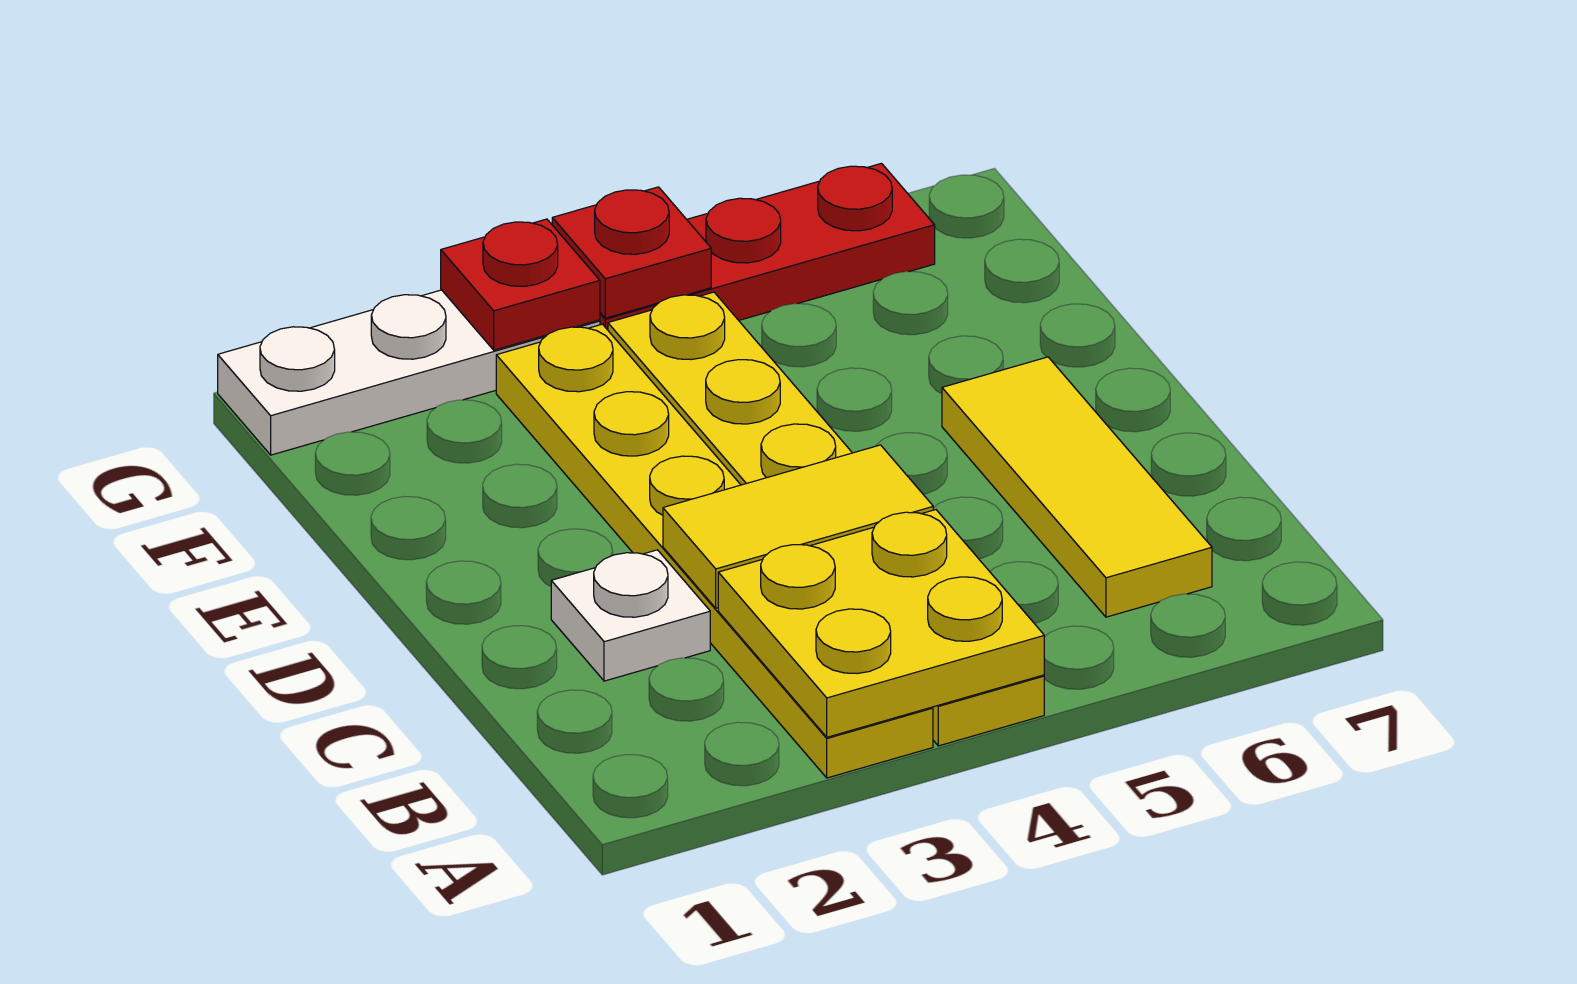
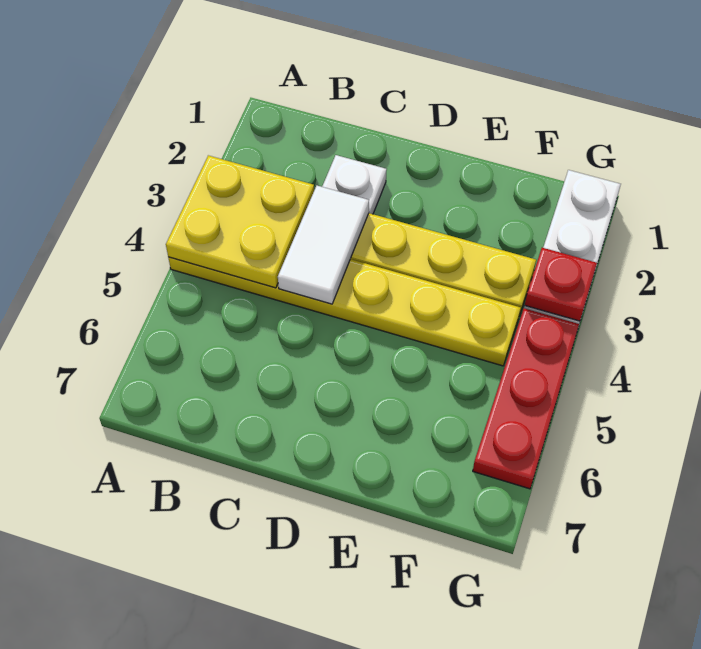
yellow tile B6:D6 level 1 -> none
yellow tile C3:C4 level 2 -> white tile C3:C4 level 2
red plate G4 level 2 -> none

